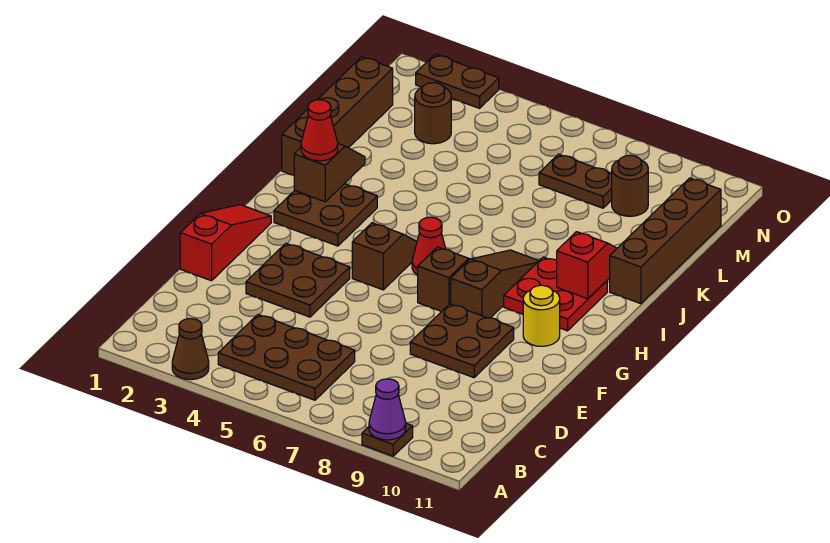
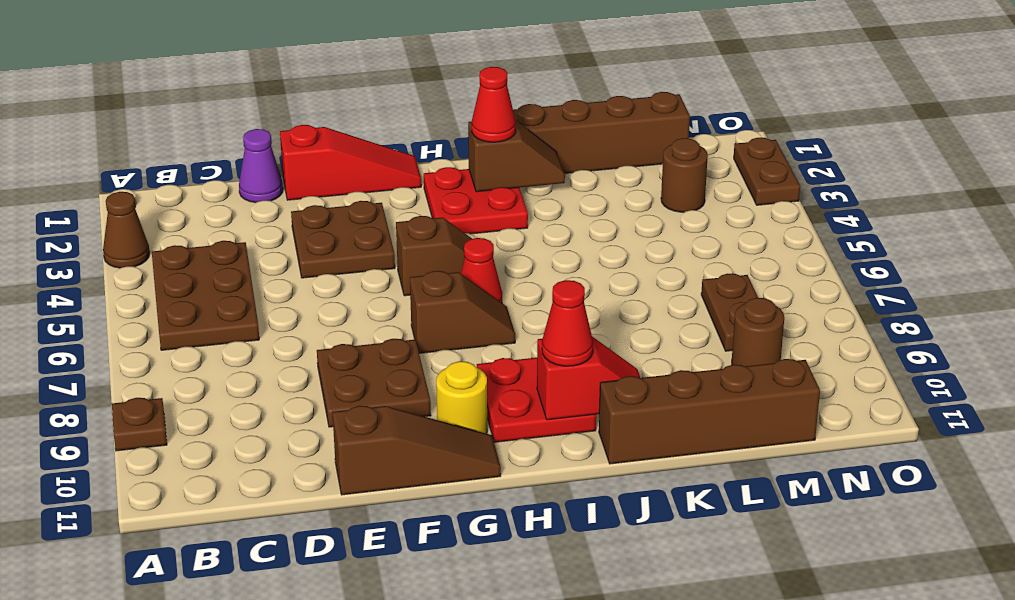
purple cone A9 level 2 -> purple cone D1 level 1
brown slope G8:I8 level 1 top G -> brown slope E11:G11 level 1 top E
brown plate H2:I3 level 1 -> red plate H2:I3 level 1
none -> red cone I10 level 3

